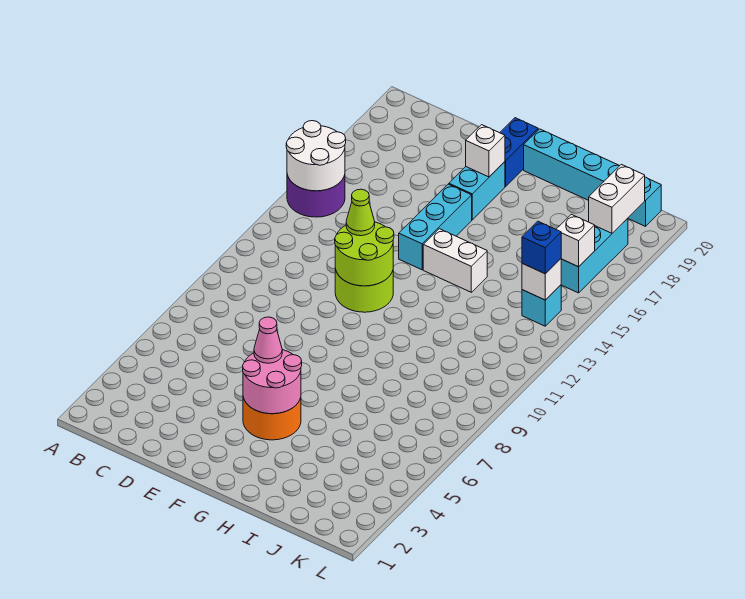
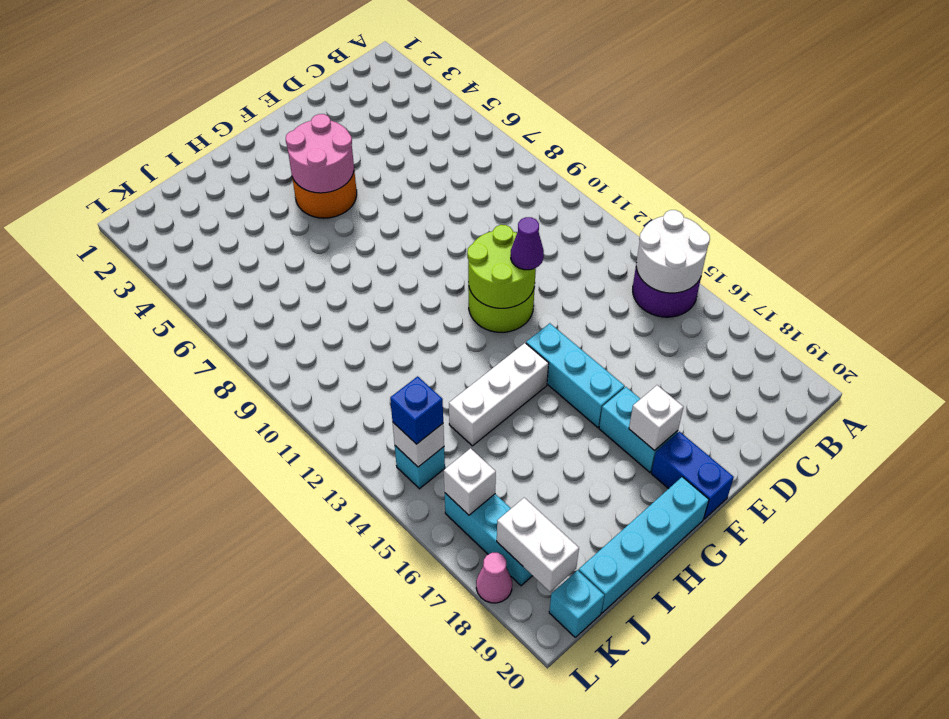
lime cone E12 level 3 -> purple cone E12 level 3
pink cone F5 level 3 -> pink cone L18 level 1
white brick G14:H14 level 1 -> white brick G14:I14 level 1

